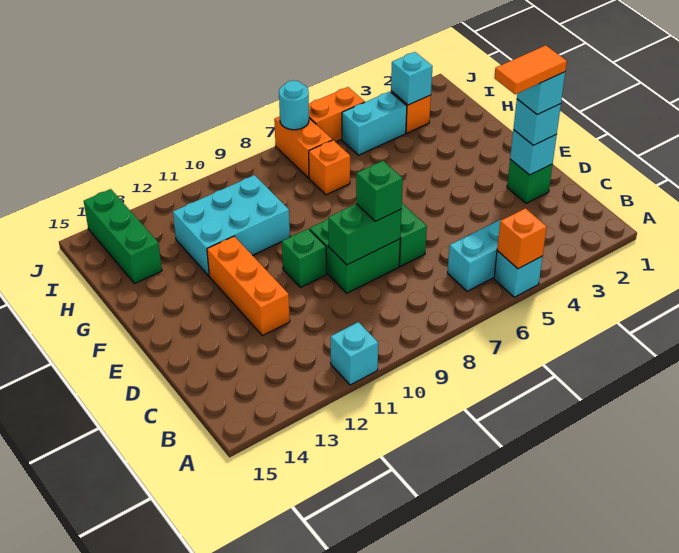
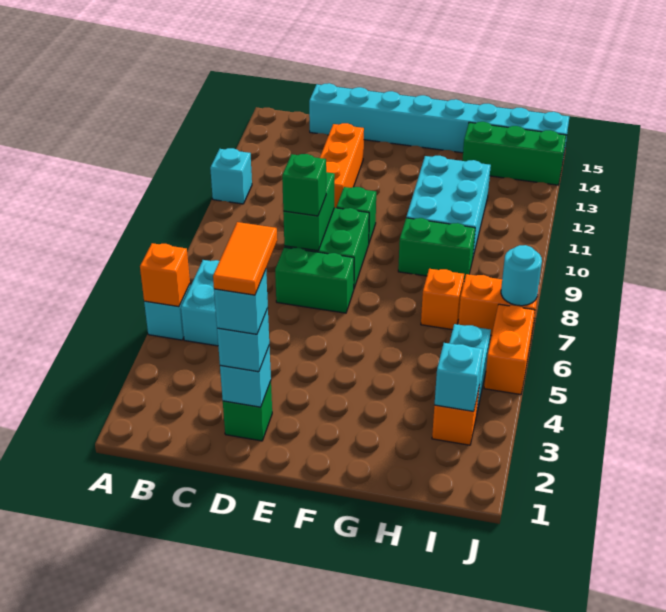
none -> cyan brick C15:J15 level 1
orange brick D12:F12 level 1 -> orange brick D11:D13 level 1
none -> green brick G9:H9 level 1

